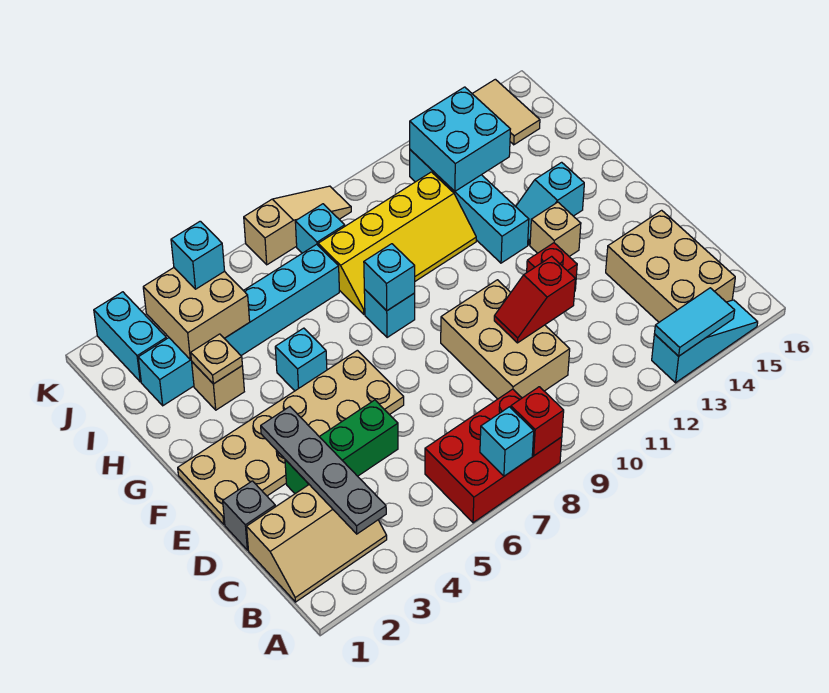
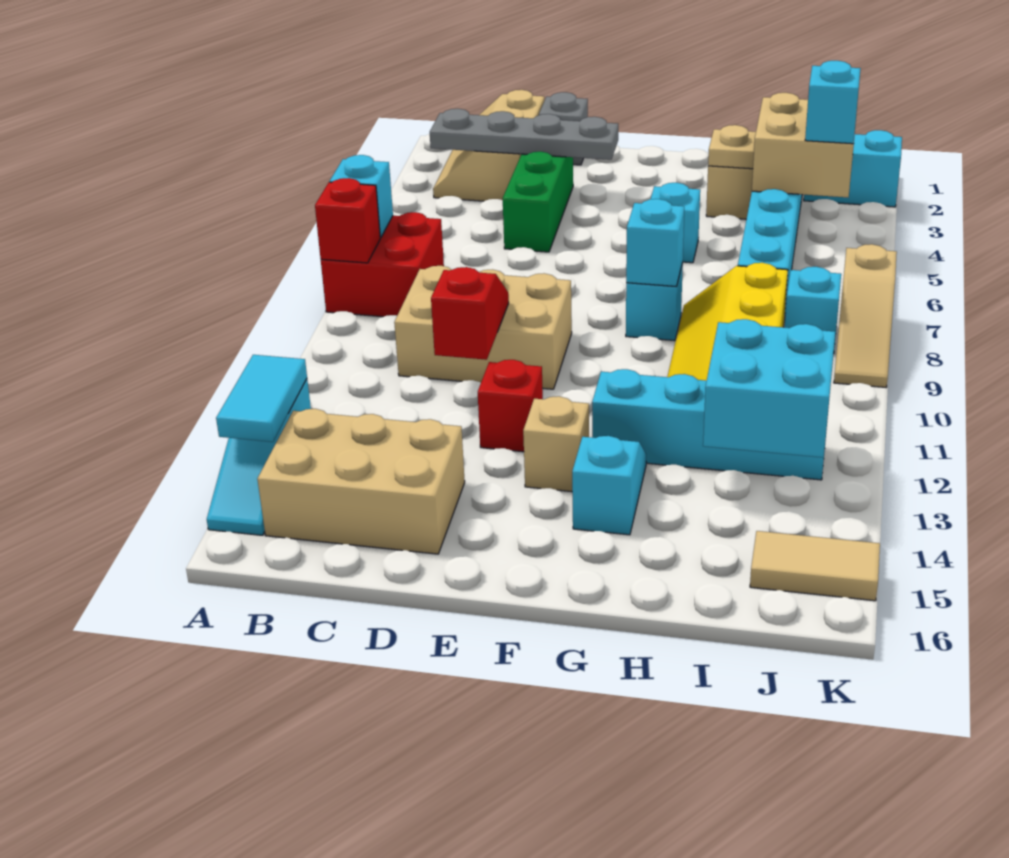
red brick A6:B8 level 1 -> red brick A7:B8 level 1
tan plate E1:F6 level 1 -> none

